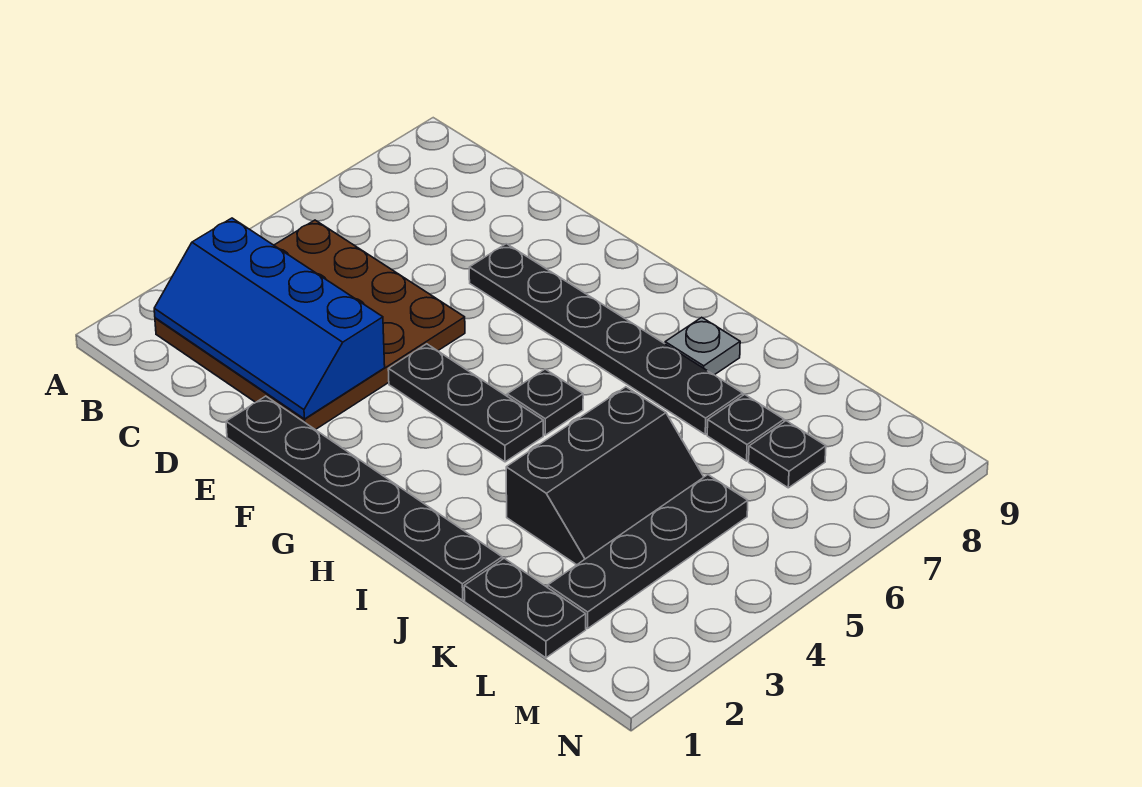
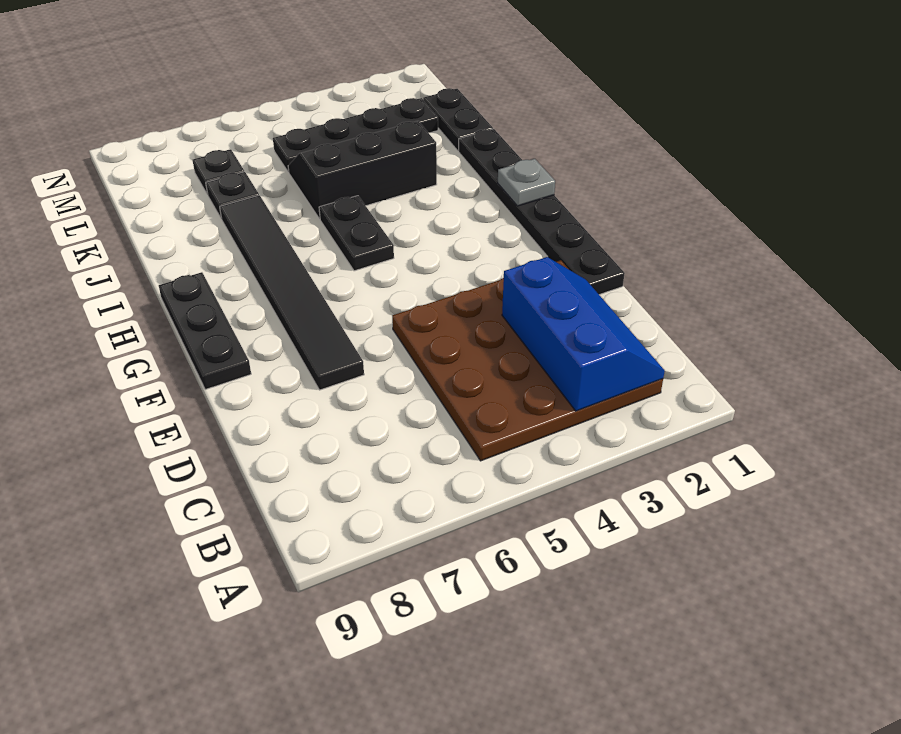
blue slope B2:E3 level 2 top 3 -> blue slope B2:D3 level 2 top 3
black plate E7:J7 level 1 -> black tile E7:J7 level 1
black plate F4:H4 level 1 -> black plate F9:H9 level 1
black plate H5 level 1 -> black plate H5:I5 level 1
grey plate I8 level 1 -> grey plate H1 level 2

